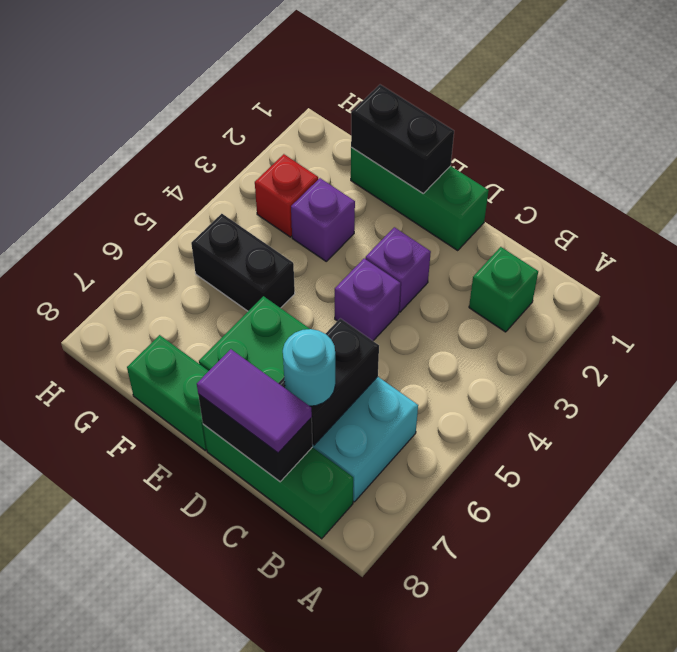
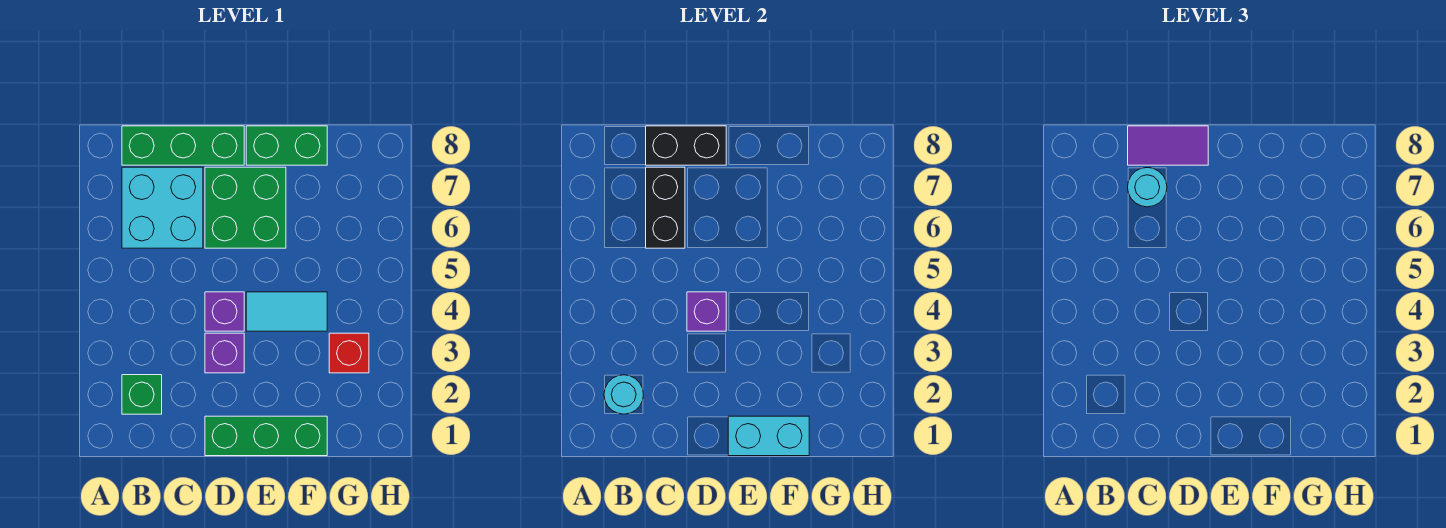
none -> cyan round brick B2 level 2
black brick E1:F1 level 2 -> cyan brick E1:F1 level 2
none -> cyan tile E4:F4 level 1
purple brick F3 level 1 -> purple brick D4 level 2
black brick F5:G5 level 1 -> none

